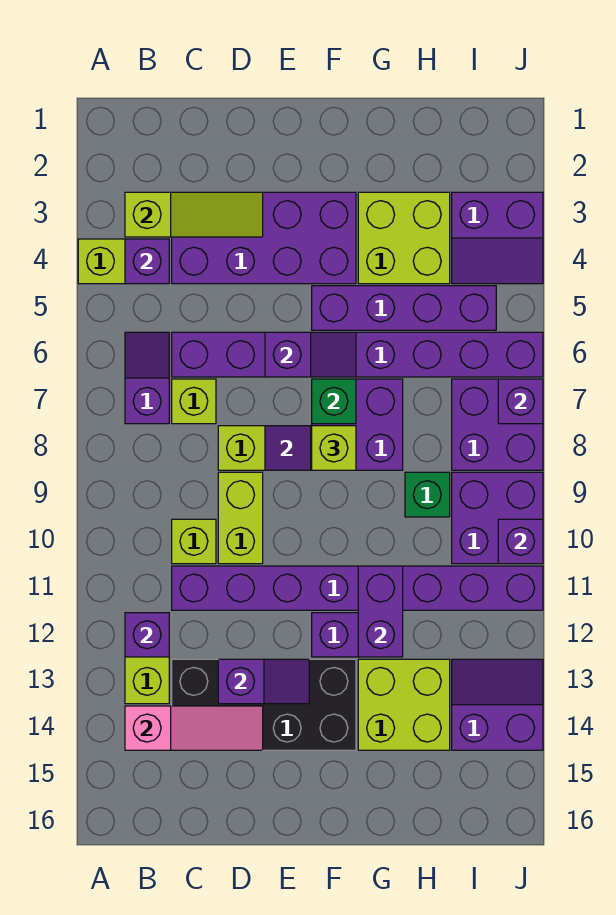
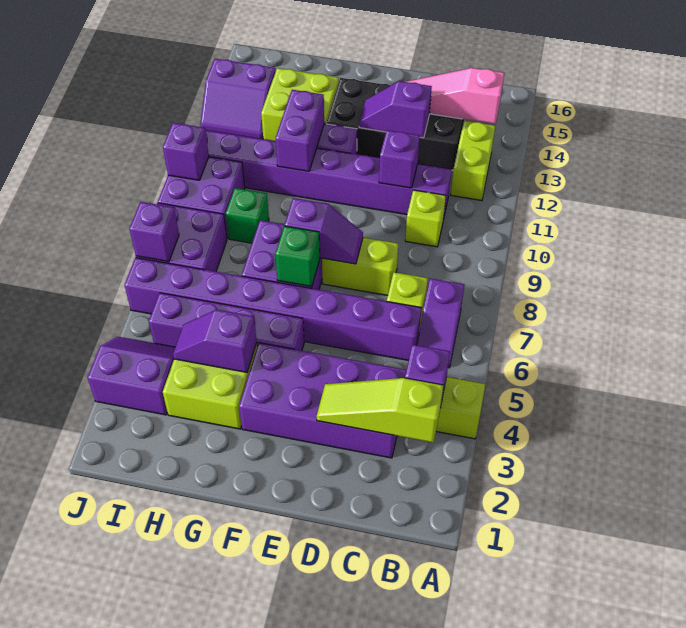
purple brick B12 level 2 -> purple brick D11 level 2
lime brick D9:D10 level 1 -> none
purple slope E6:F6 level 2 top E -> purple slope G4:H4 level 2 top G
lime brick F8 level 3 -> none

